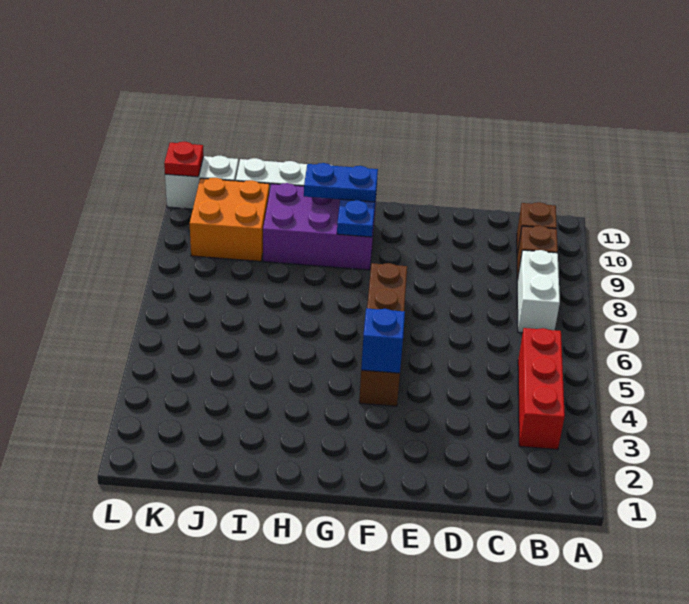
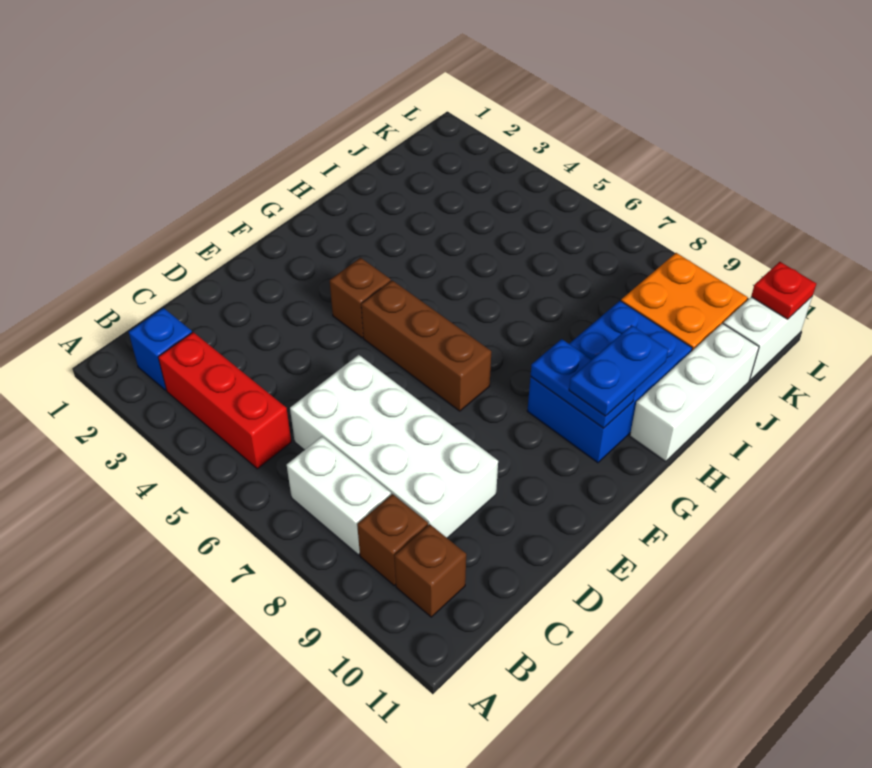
none -> white brick C6:D9 level 1
blue brick F4 level 2 -> blue brick B2 level 1
purple brick G9:I10 level 1 -> blue brick G9:I10 level 1

